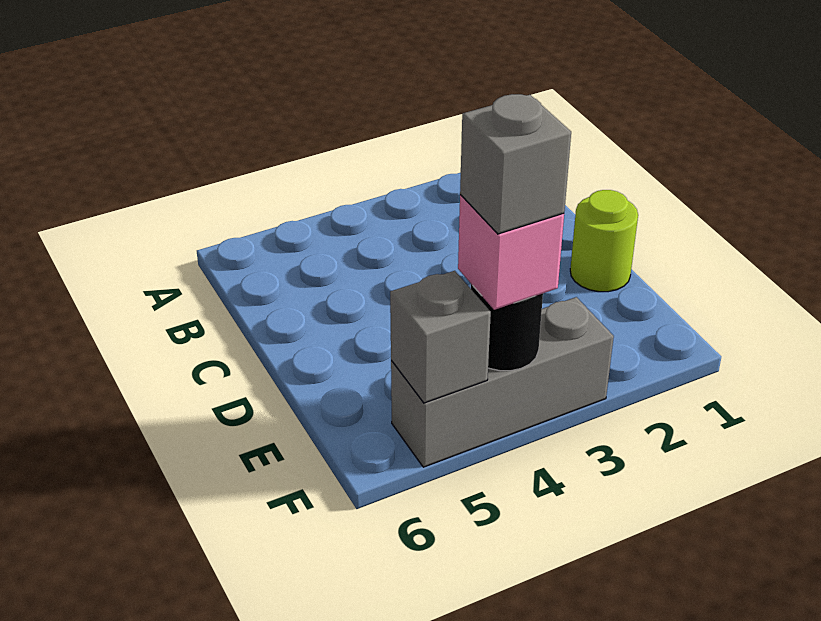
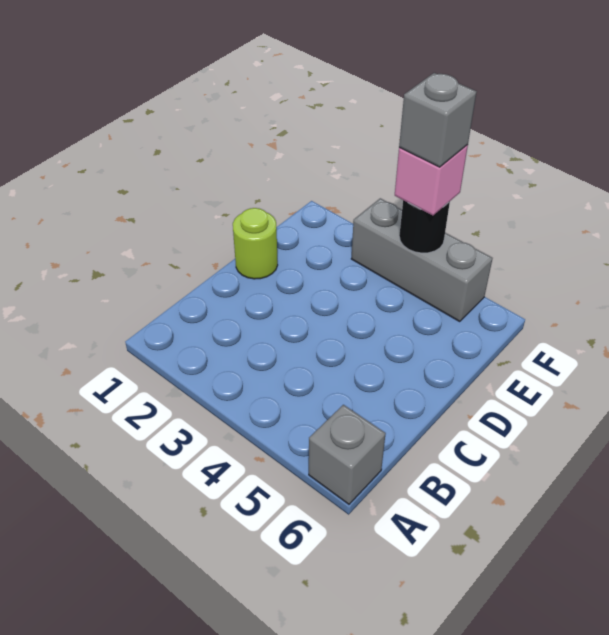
grey brick F5 level 2 -> grey brick A6 level 1

